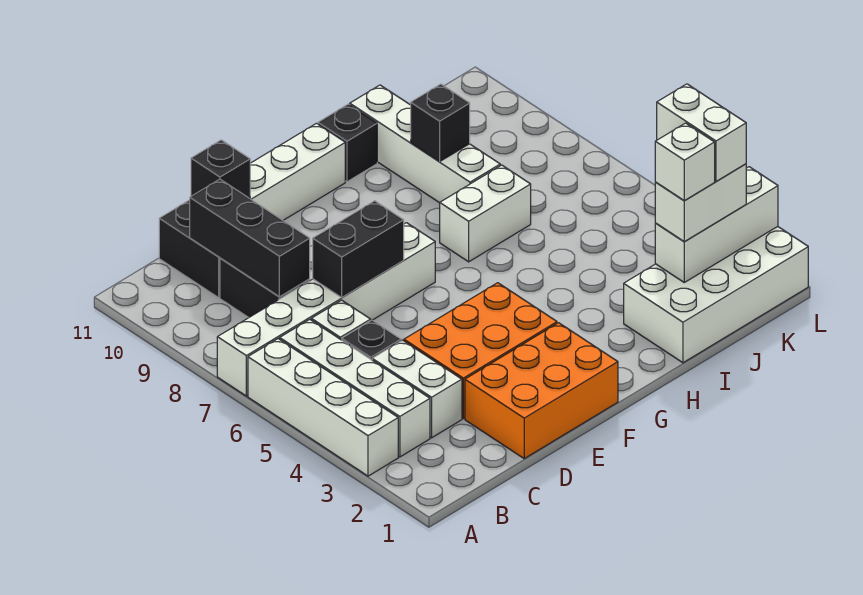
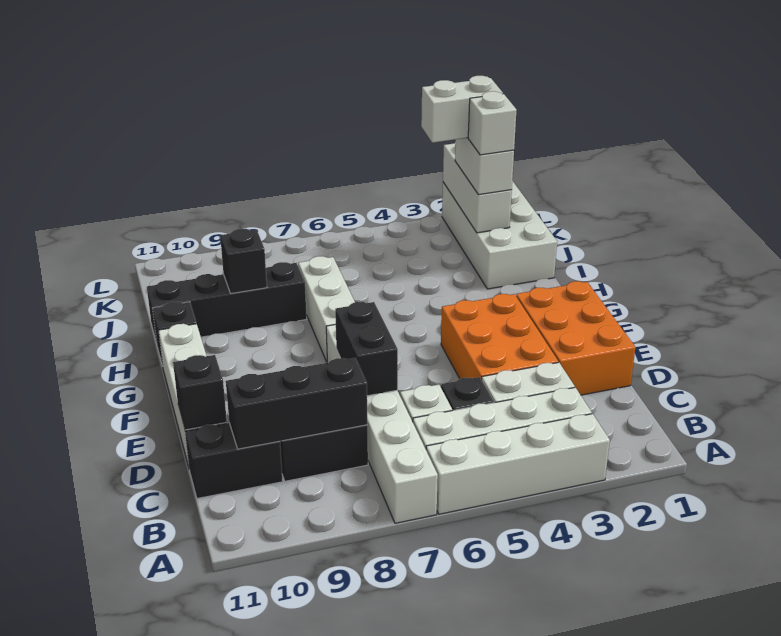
white brick H7:I7 level 1 -> white brick G7:I7 level 1
white brick I8:I11 level 1 -> black brick I8:I11 level 1

